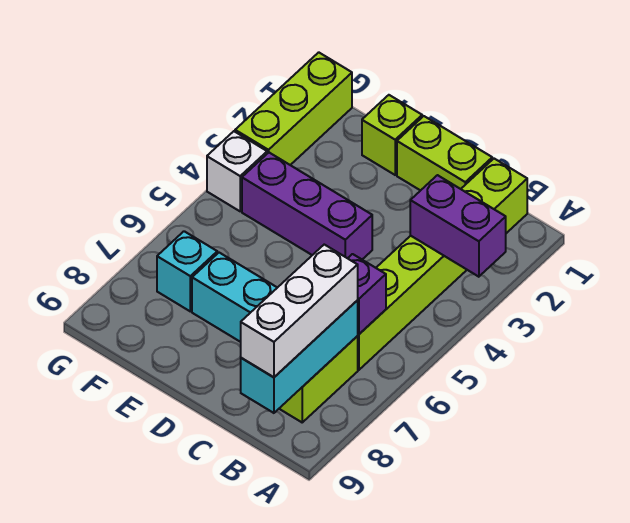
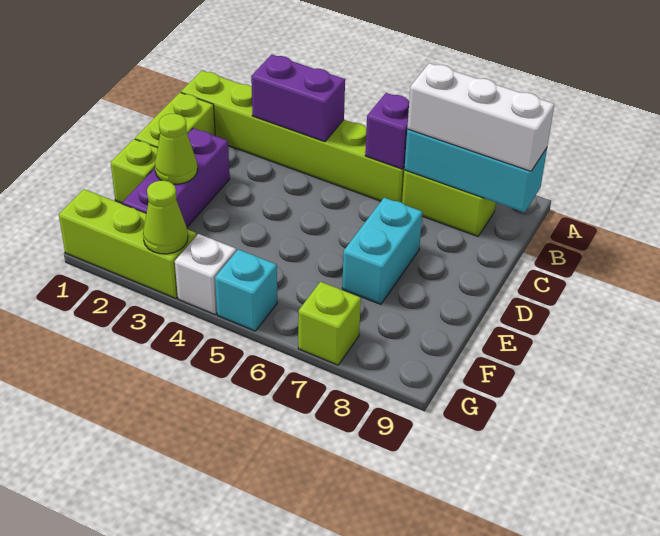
purple brick A3:B3 level 2 -> purple brick B3:B4 level 2
purple brick D4:F4 level 1 -> purple brick D2:F2 level 1
none -> lime cone E2 level 2
cyan brick F7 level 1 -> cyan brick G5 level 1
none -> lime cone G3 level 2
none -> lime brick G7 level 1

